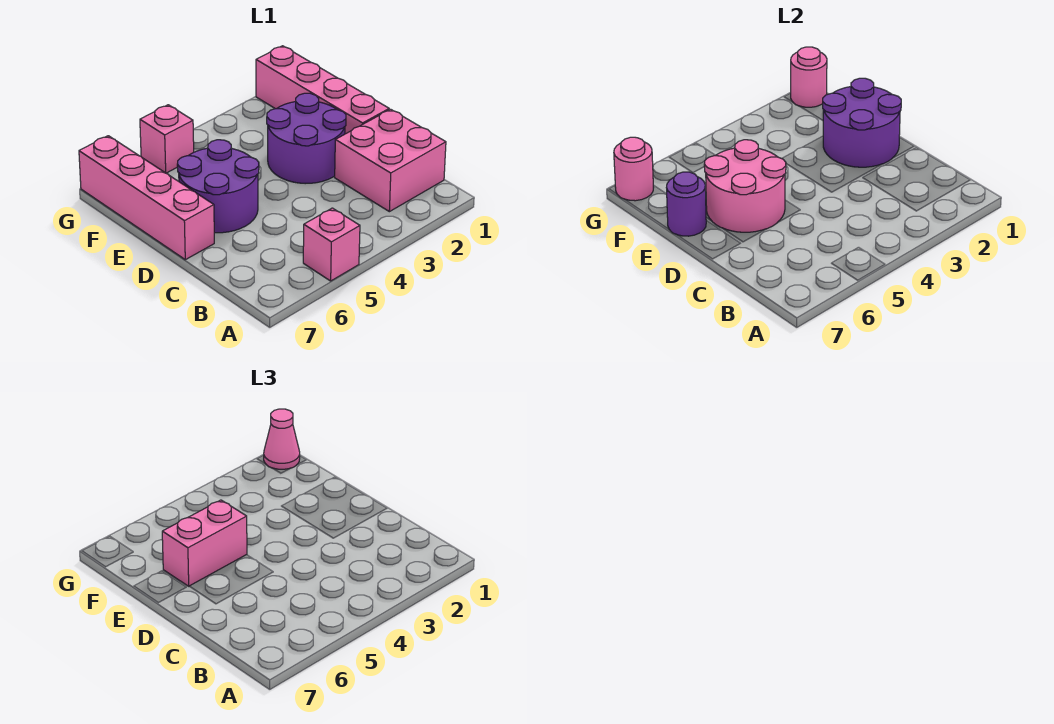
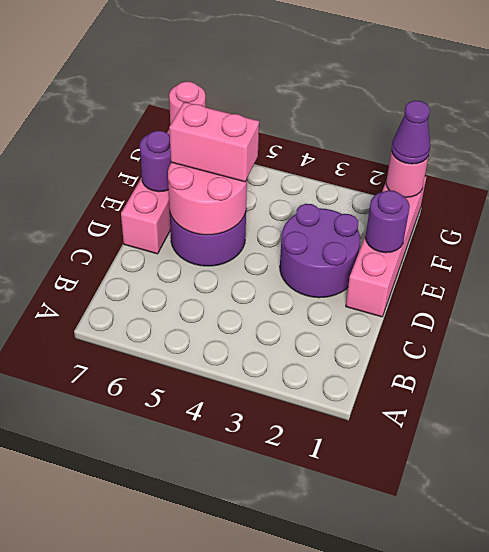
pink brick A5 level 1 -> none
pink brick B1:C2 level 1 -> none
purple round brick D1:E2 level 2 -> purple round brick E1 level 2
pink cone G1 level 3 -> purple cone G1 level 3
pink brick G5 level 1 -> none

